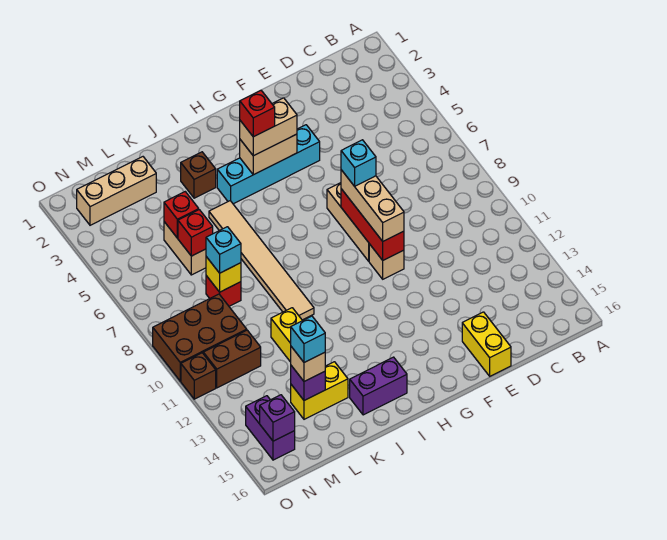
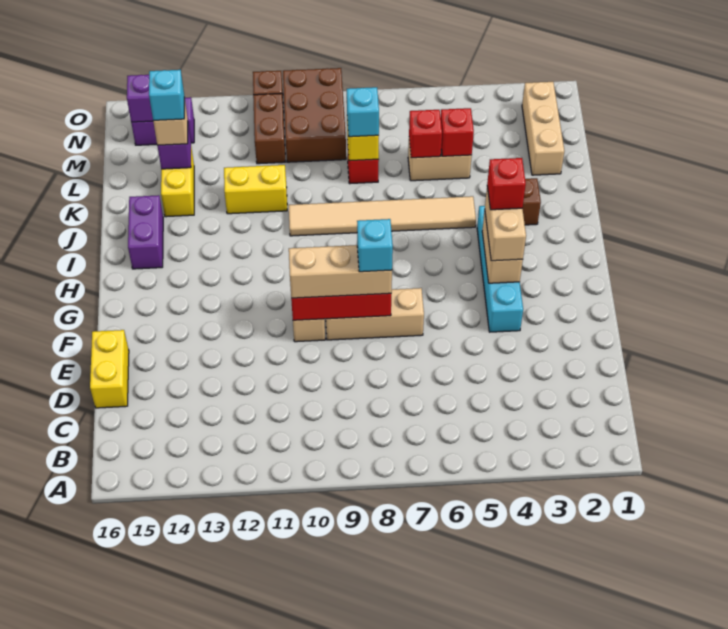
yellow brick E15:E16 level 1 -> yellow brick D16:E16 level 1

